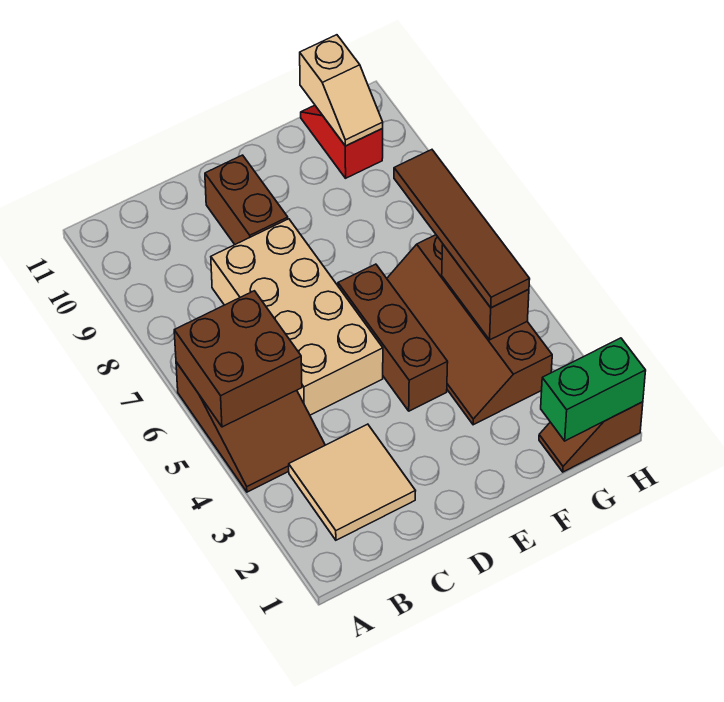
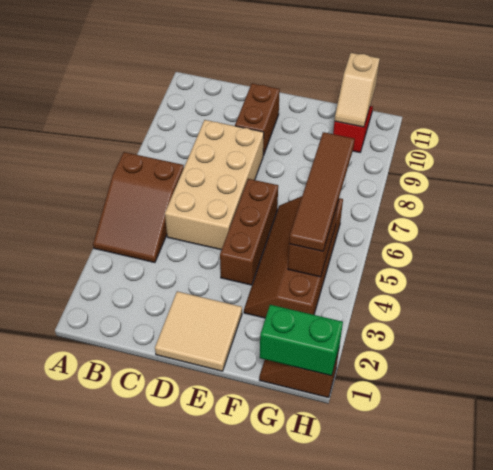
brown brick A5:B6 level 2 -> none
tan tile B2:C3 level 1 -> tan tile D1:E2 level 1

